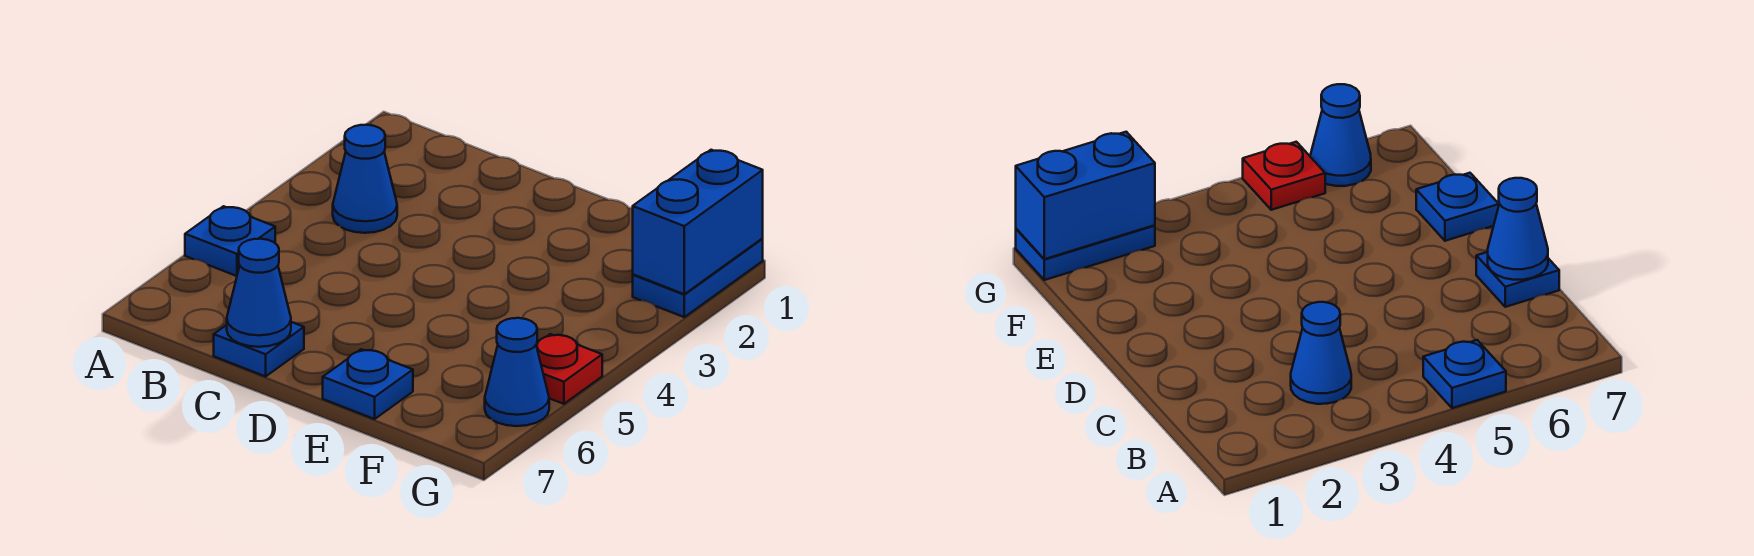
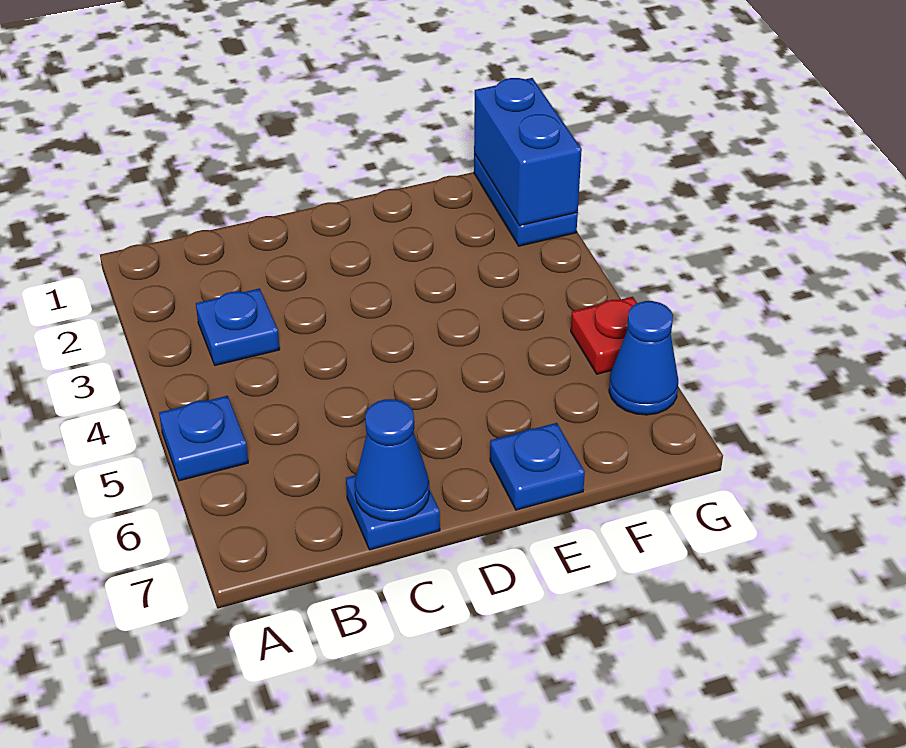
blue cone B3 level 1 -> blue plate B3 level 1

